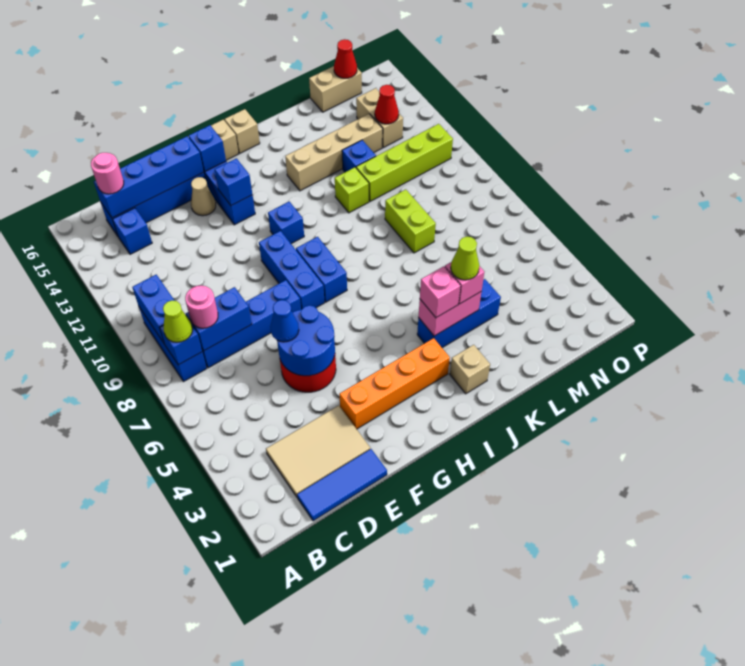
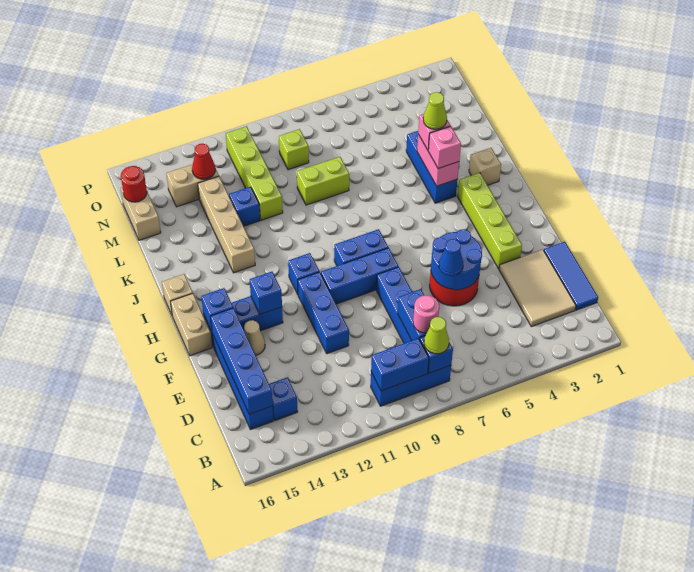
pink round brick C15 level 3 -> none
none -> blue brick E11:G11 level 1
orange brick F3:I3 level 1 -> lime brick F3:I3 level 1
lime brick K11 level 1 -> lime brick N9 level 1
red cone N16 level 2 -> red round brick N16 level 2

